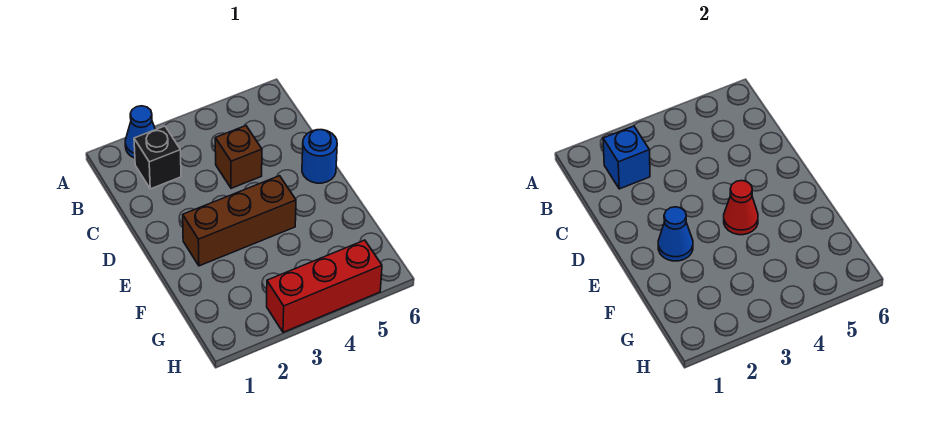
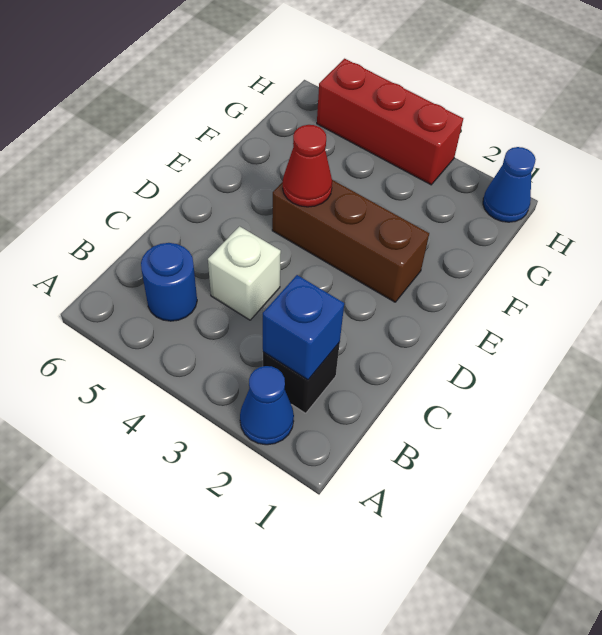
brown brick C4 level 1 -> white brick C4 level 1
blue round brick D6 level 1 -> blue round brick B5 level 1
blue cone E2 level 2 -> blue cone H1 level 1

